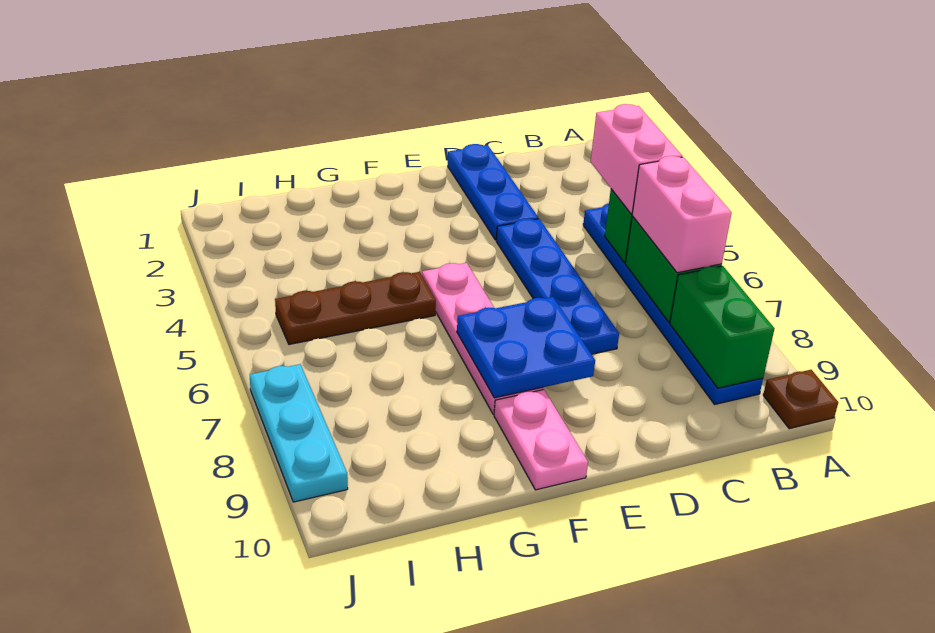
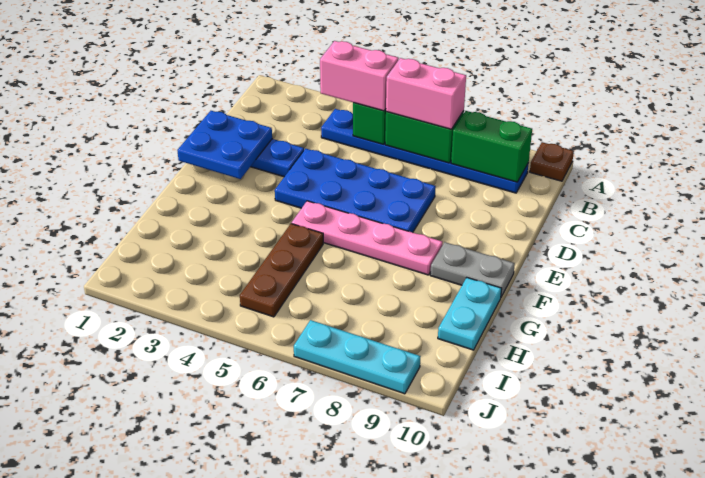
blue plate D4:D7 level 1 -> blue plate D4:E7 level 1
blue plate E7:F8 level 2 -> blue plate D1:E2 level 2
pink plate F9:F10 level 1 -> grey plate F9:F10 level 1
none -> cyan plate G10:H10 level 1

